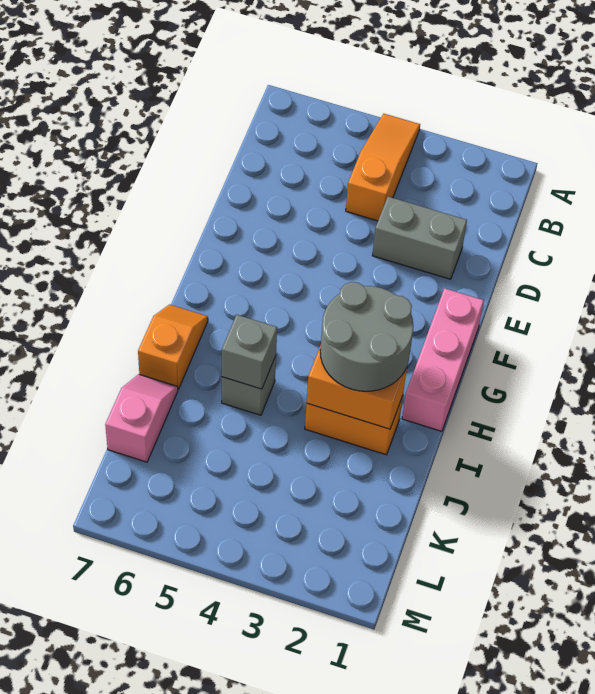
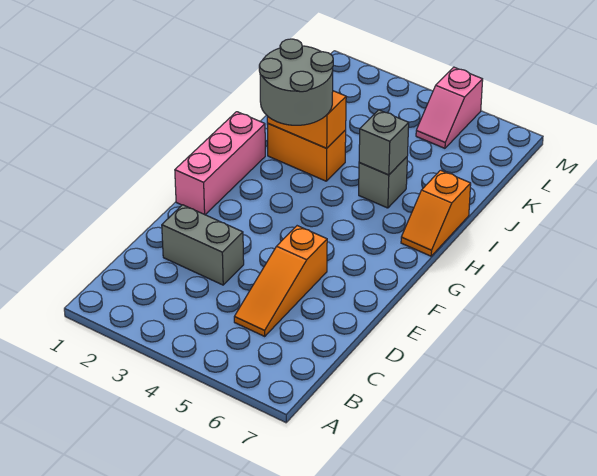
orange slope A4:C4 level 1 top C -> orange slope C5:E5 level 1 top E
pink slope J7:K7 level 1 top K -> pink slope L5:M5 level 1 top M

